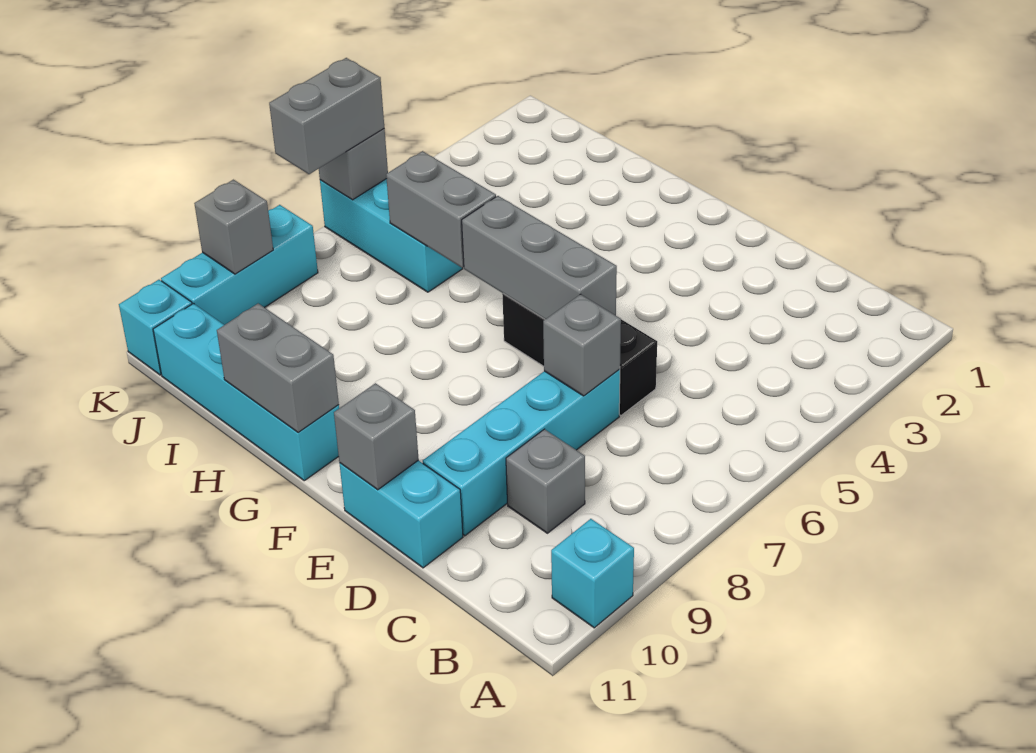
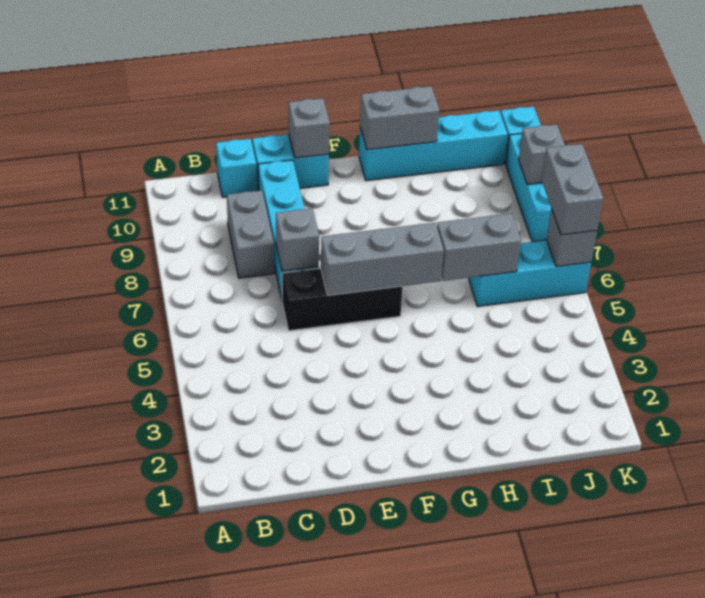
cyan brick A10 level 1 -> cyan brick C11 level 1
grey brick C9 level 1 -> grey brick C8:C9 level 1

